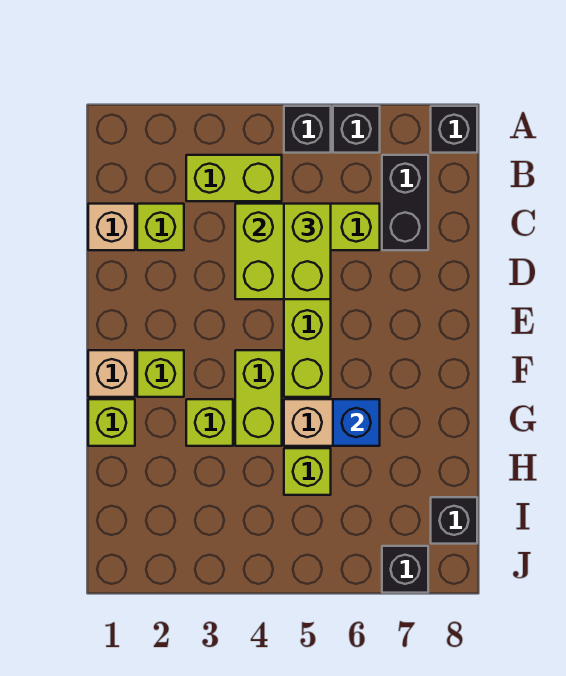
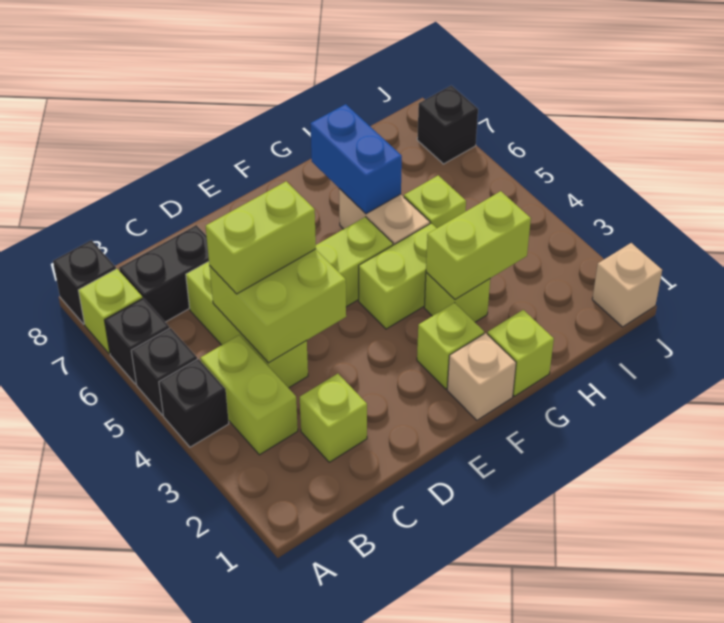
none -> lime brick A7 level 1
tan brick C1 level 1 -> tan brick J1 level 1
none -> lime brick G3:H3 level 2
blue brick G6 level 2 -> blue brick G6:G7 level 2
black brick I8 level 1 -> black brick A4 level 1

